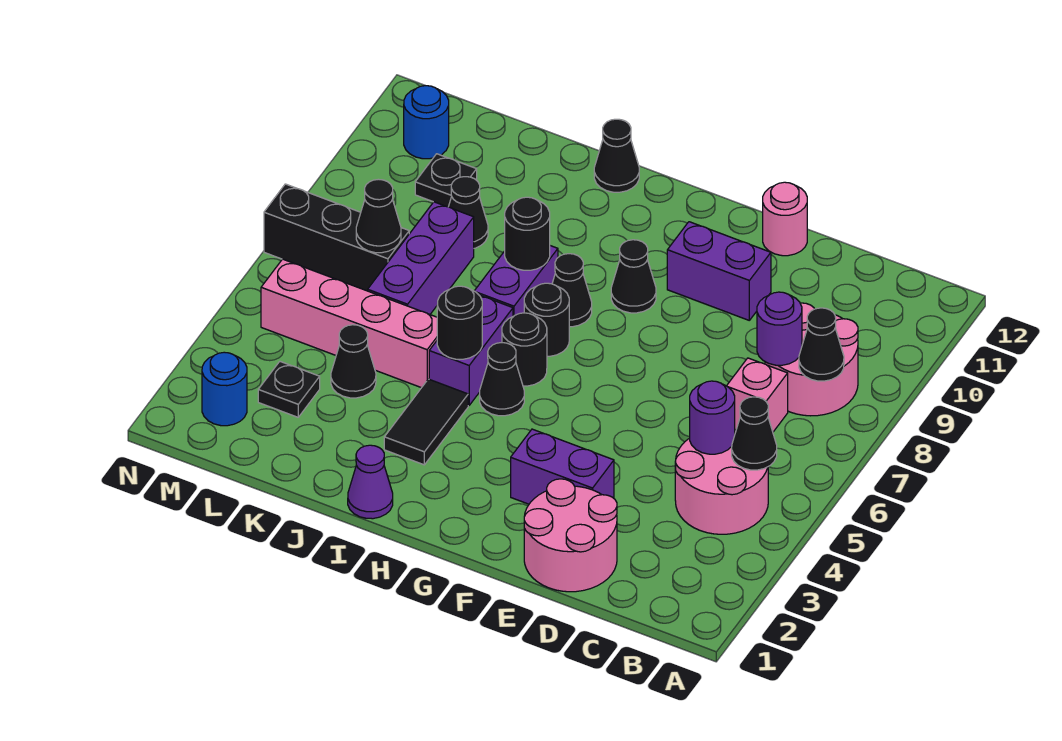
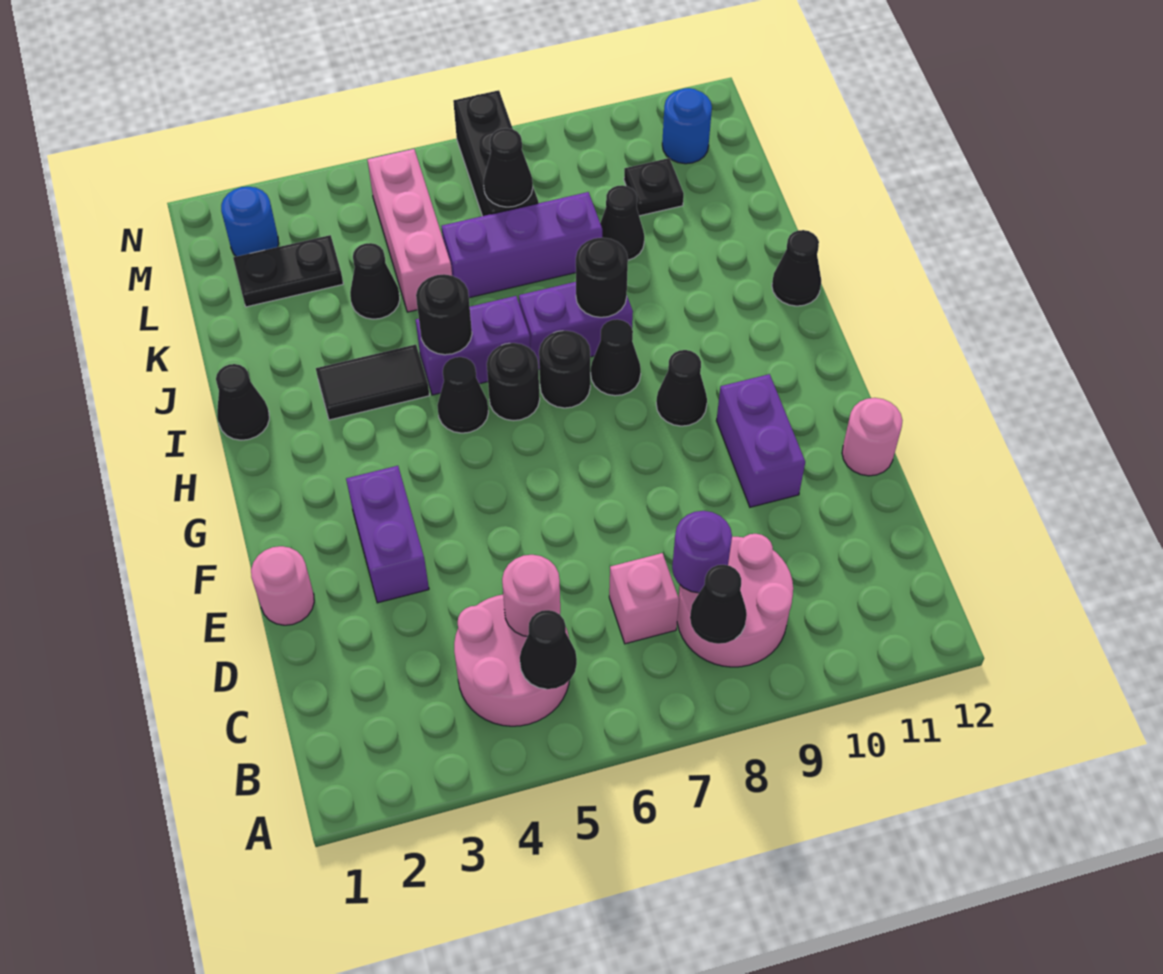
purple round brick C5 level 2 -> pink round brick C5 level 2
pink round brick D1:E2 level 1 -> pink round brick E1 level 1
purple cone I1 level 1 -> black cone I1 level 1
pink brick J5:M5 level 1 -> pink brick K5:M5 level 1
black plate L3 level 1 -> black plate L2:L3 level 1

